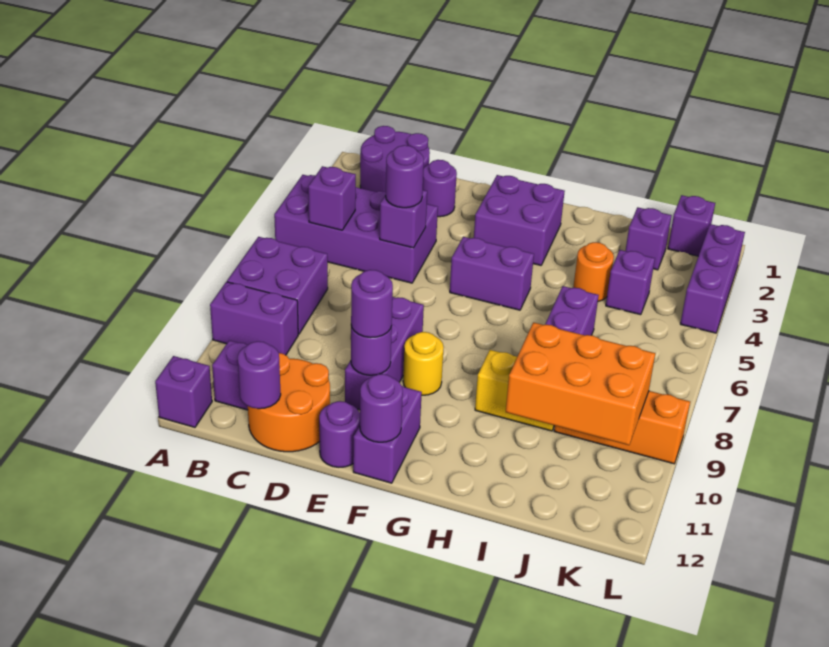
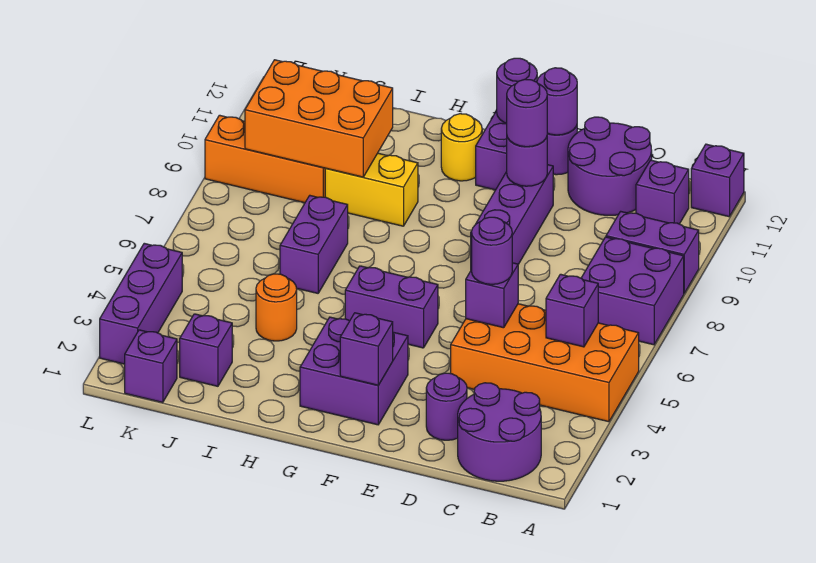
purple brick A4:D5 level 1 -> orange brick A4:D5 level 1
orange round brick C11:D12 level 1 -> purple round brick C11:D12 level 1
purple round brick C12 level 2 -> purple round brick E12 level 2
yellow round brick F9 level 1 -> yellow round brick G11 level 1
purple brick J4 level 1 -> purple brick F2 level 2

